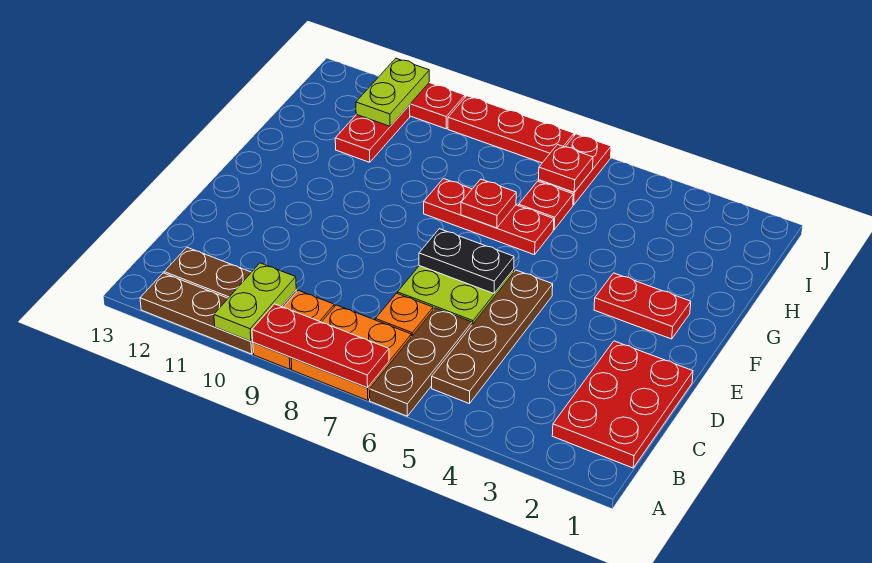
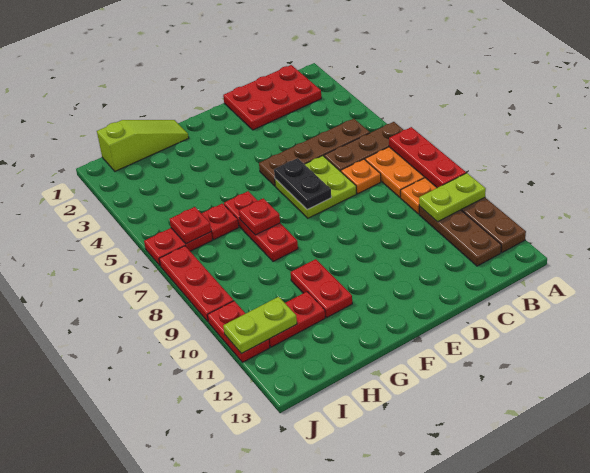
red plate F2:F3 level 1 -> red plate G10:G11 level 1
none -> lime slope G1:I1 level 1 top I

